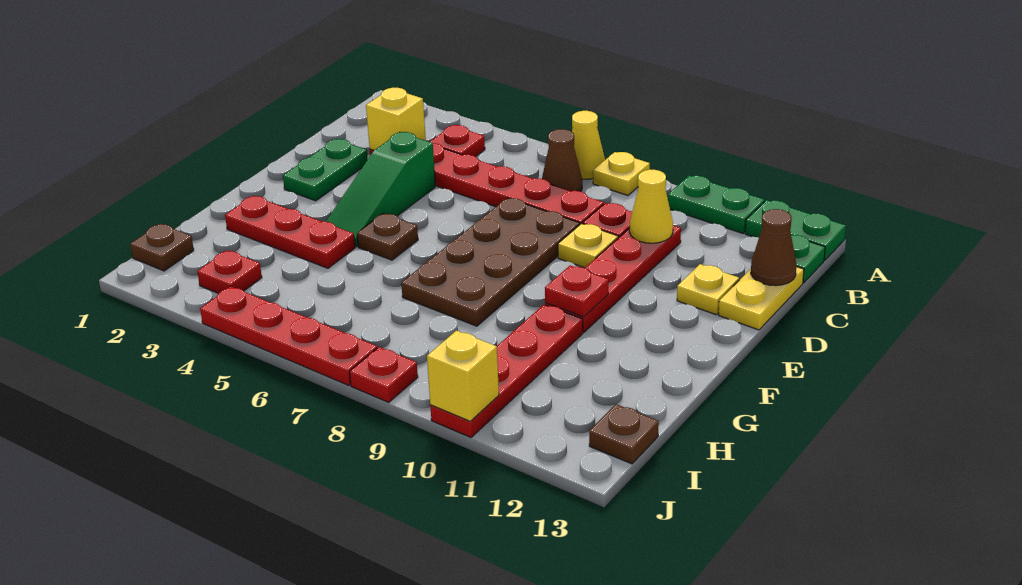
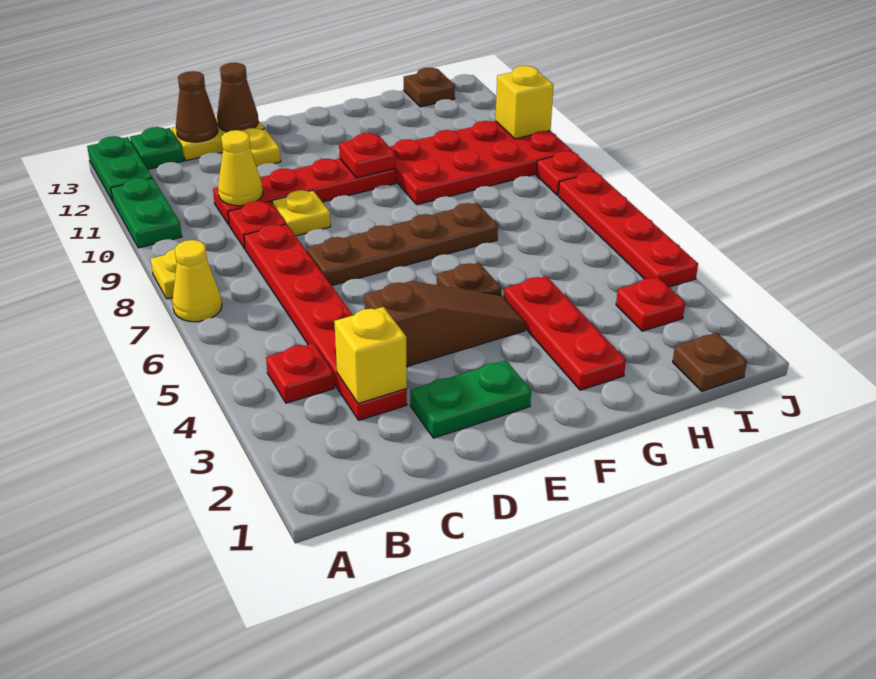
brown cone B7 level 1 -> brown cone D13 level 2
green slope D4:F4 level 1 top D -> brown slope D4:F4 level 1 top D
brown plate D7:G8 level 1 -> brown plate D7:G7 level 1
red plate G10:J10 level 1 -> red plate G9:J10 level 1

